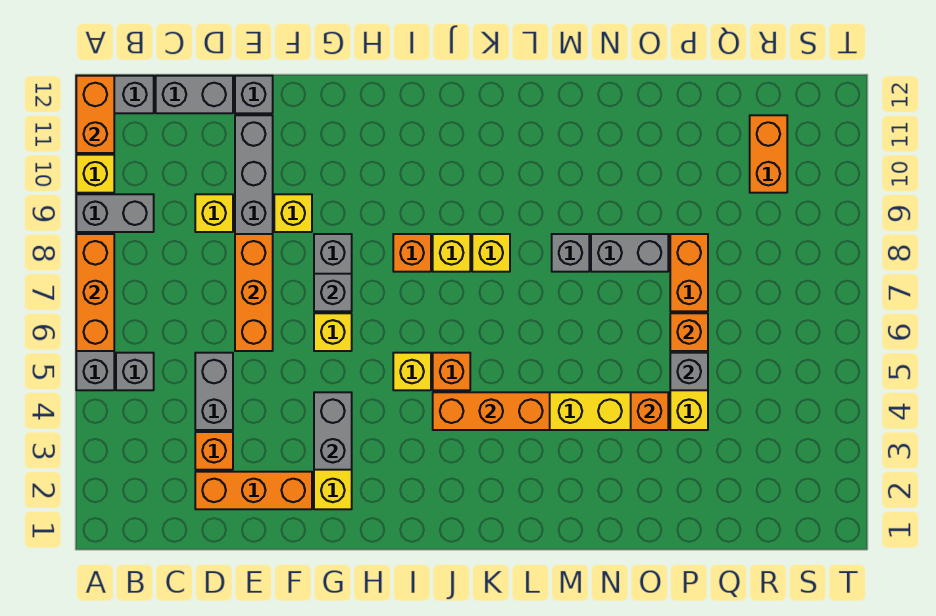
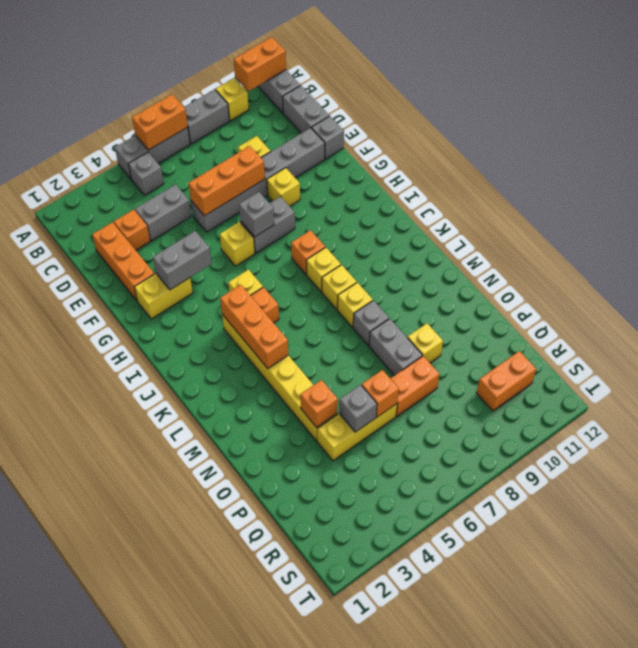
orange brick A6:A8 level 2 -> orange brick A6:A7 level 2
grey brick A9:B9 level 1 -> grey brick A8:A9 level 1
none -> yellow brick L8 level 1
none -> yellow brick O9 level 1

